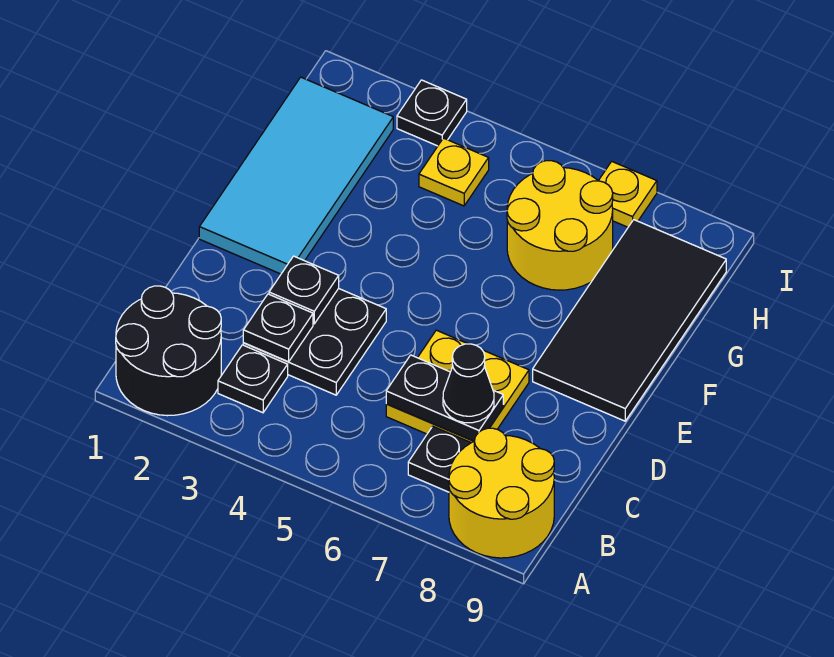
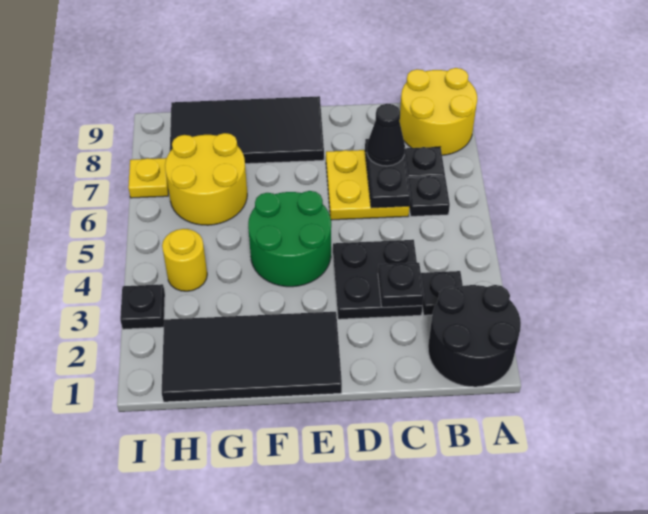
black plate D3 level 2 -> black plate B6 level 1
cyan tile E1:H2 level 1 -> black tile E1:H2 level 1
none -> green round brick E4:F5 level 1
yellow plate H4 level 1 -> yellow round brick H4 level 1

